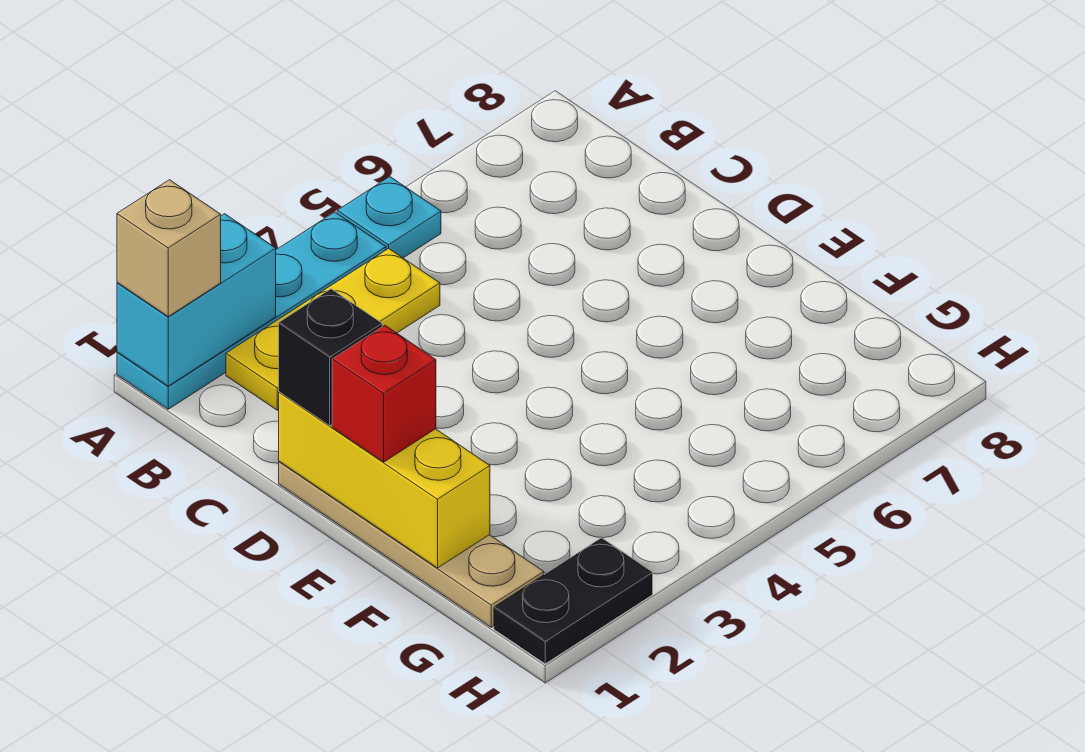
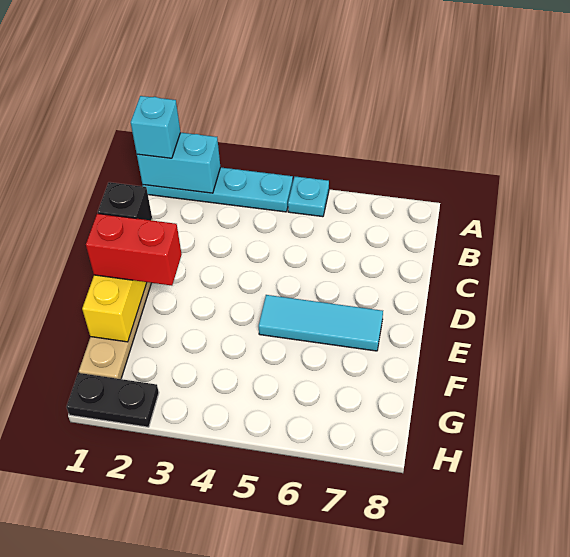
tan brick A1 level 3 -> cyan brick A1 level 3
yellow plate B2:B4 level 1 -> none
red brick E1 level 3 -> red brick E1:E2 level 3
none -> cyan tile E5:E7 level 1

